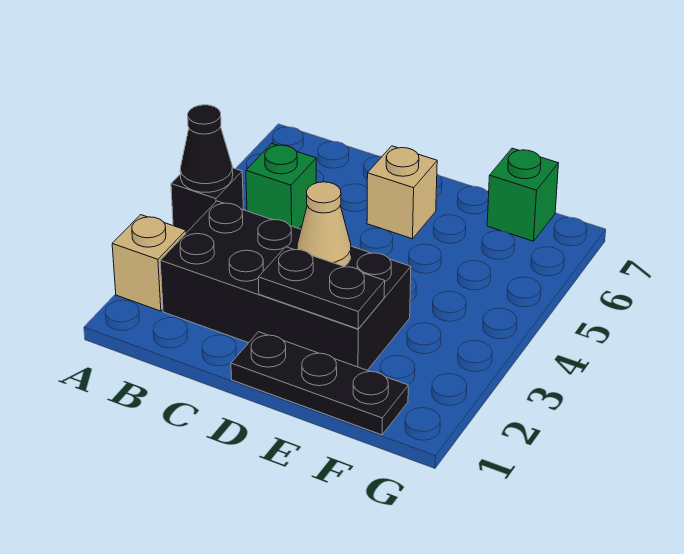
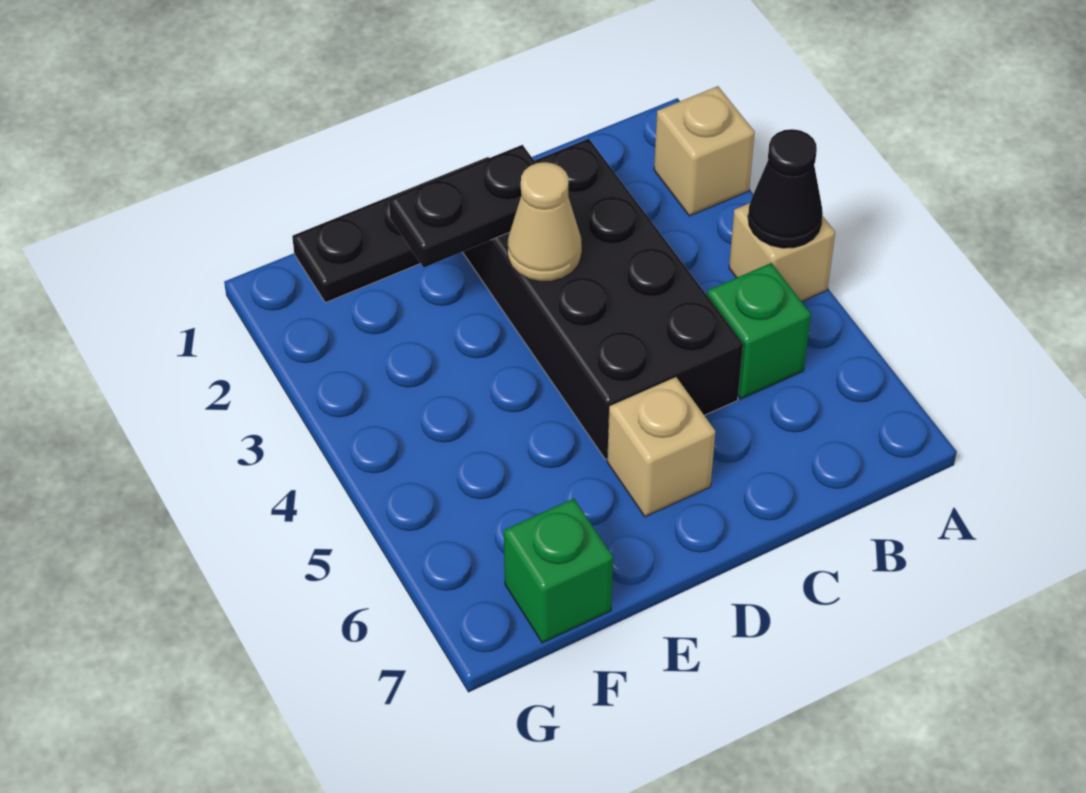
black brick A4 level 1 -> tan brick A4 level 1
black brick B2:E3 level 1 -> black brick C2:D5 level 1

